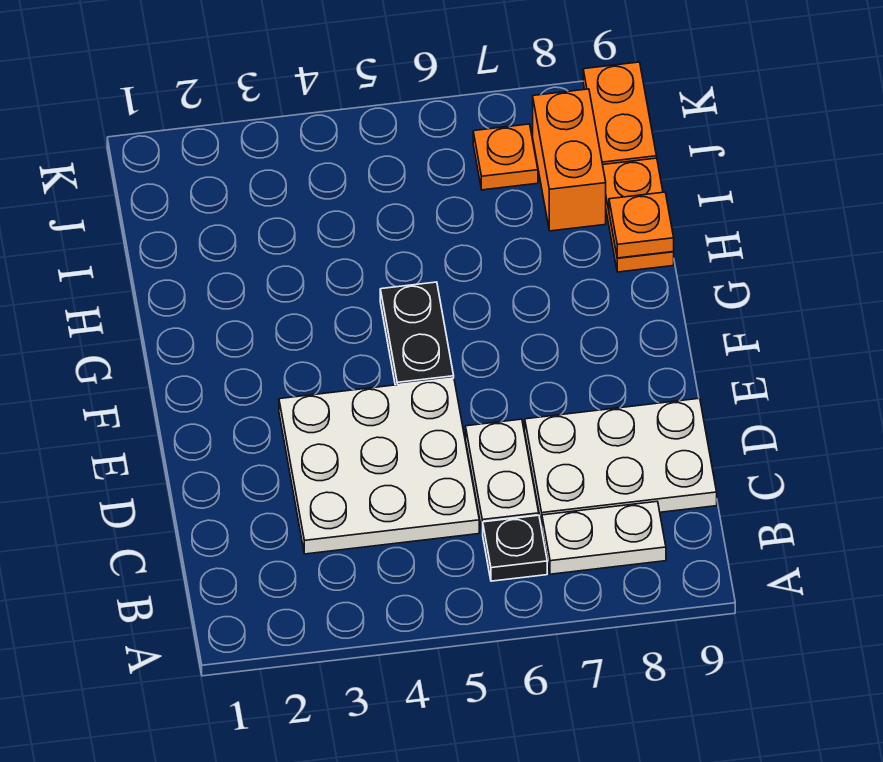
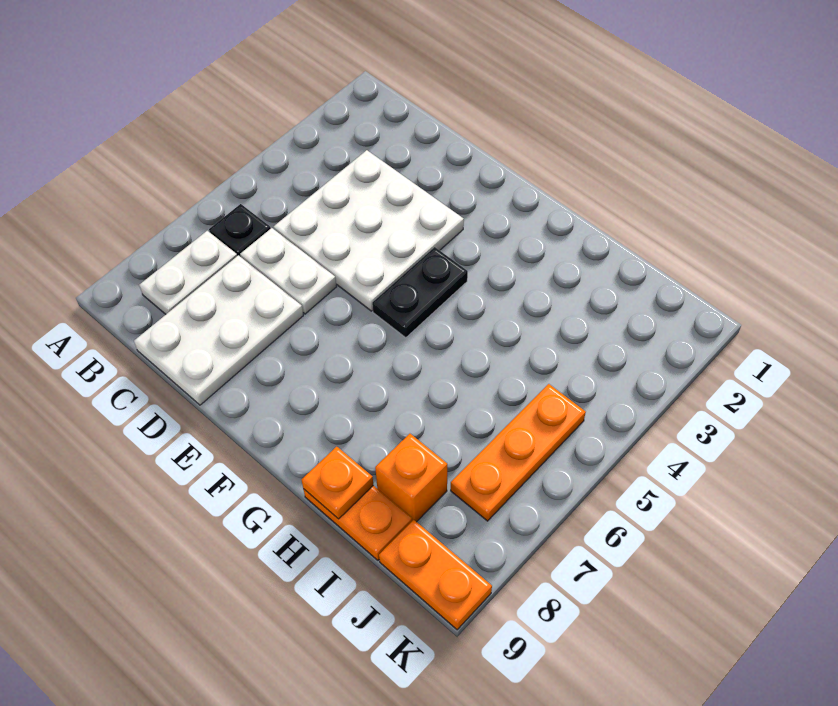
black plate F5:G5 level 1 -> black plate F4:F5 level 1
orange brick I8:J8 level 1 -> orange brick I8 level 1
orange plate J7 level 1 -> orange plate J5:J7 level 1

